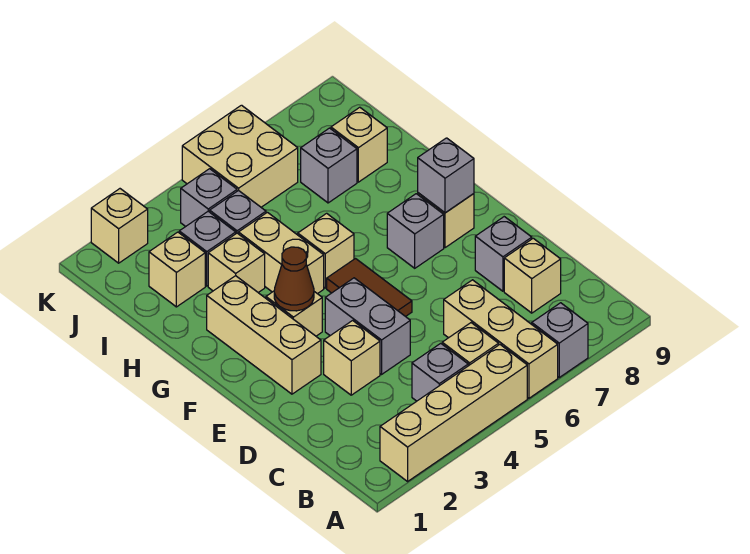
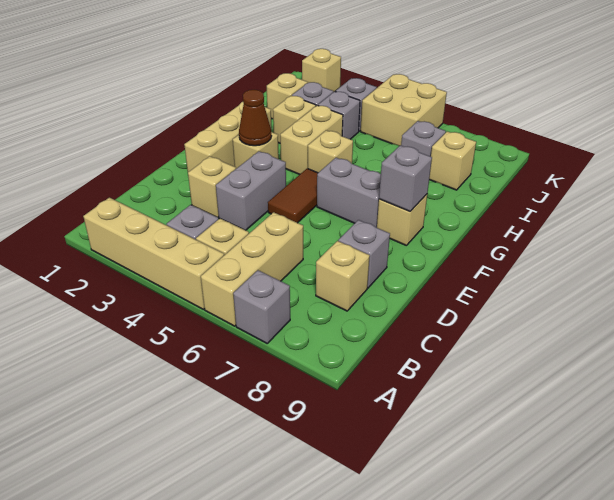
grey brick F7 level 1 -> grey brick F6:F7 level 1

